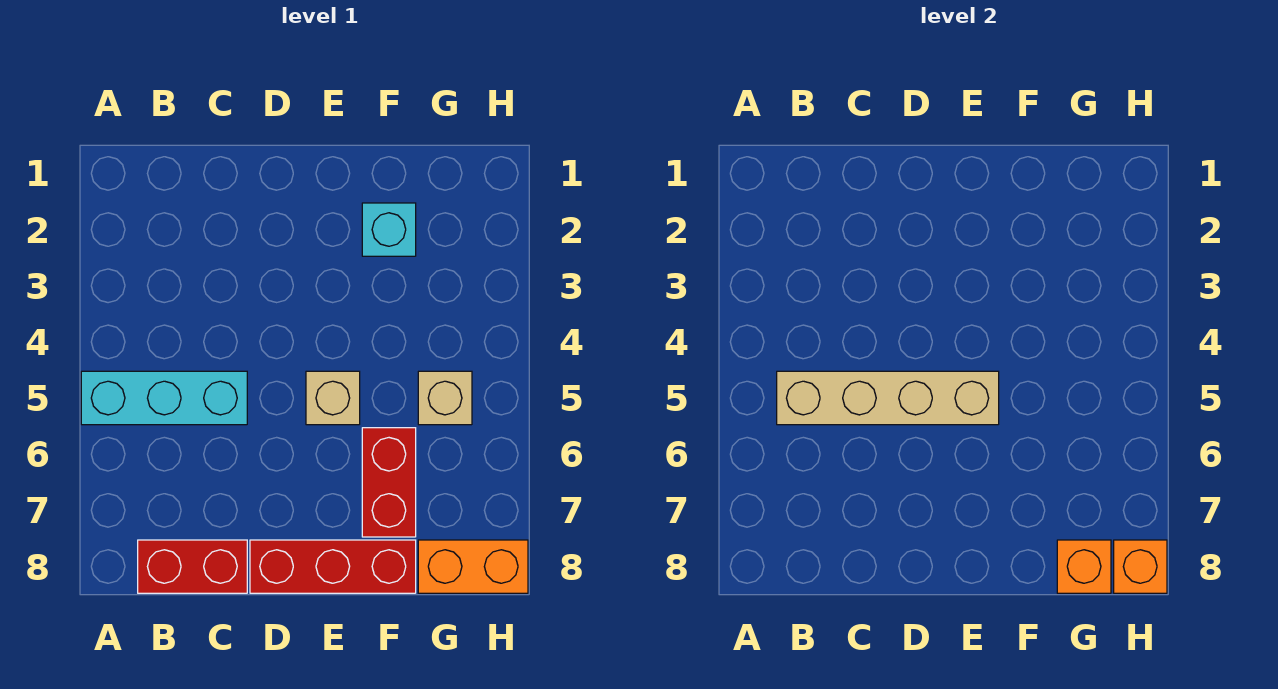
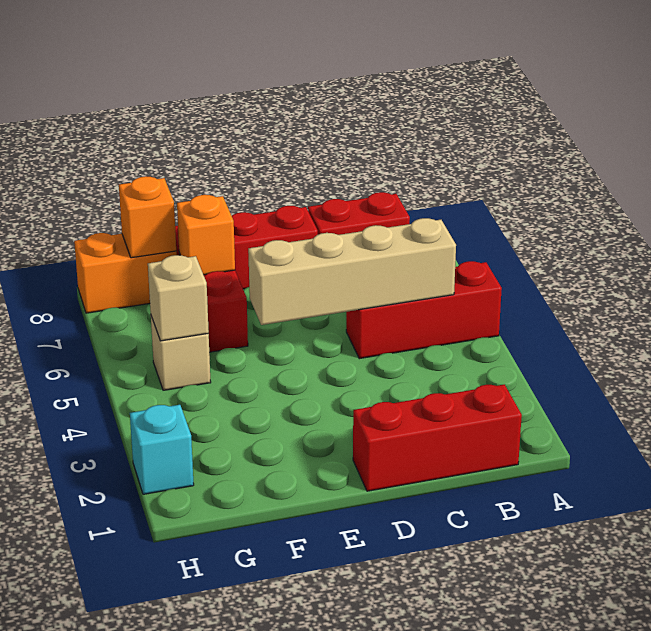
cyan brick A5:C5 level 1 -> red brick A5:C5 level 1
none -> red brick B1:D1 level 1
tan brick E5 level 1 -> tan brick G5 level 2
cyan brick F2 level 1 -> cyan brick H2 level 1
orange brick H8 level 2 -> orange brick F7 level 2

